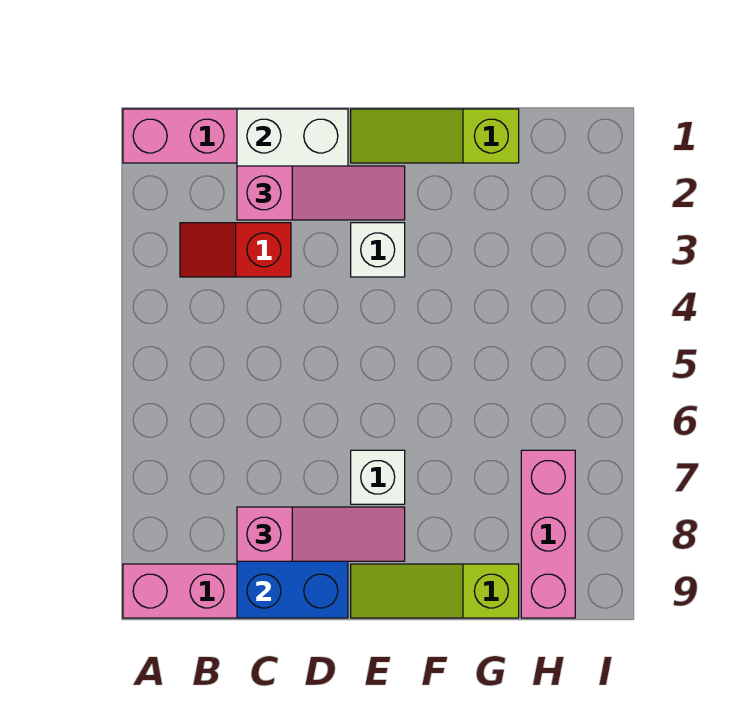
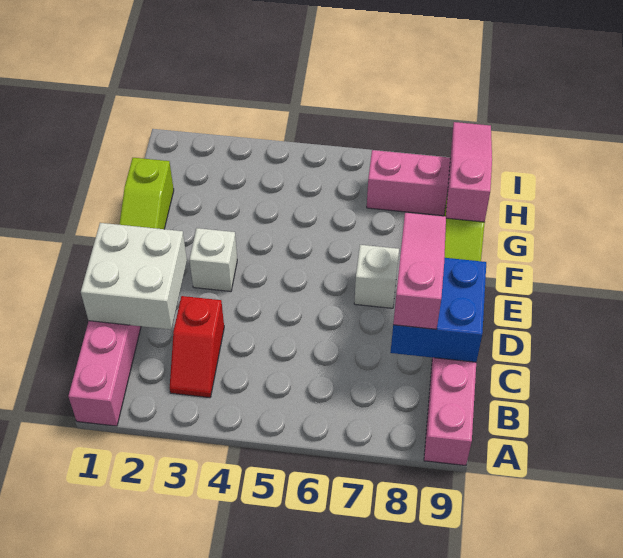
pink slope C2:E2 level 3 top C -> pink slope G9:I9 level 2 top G

